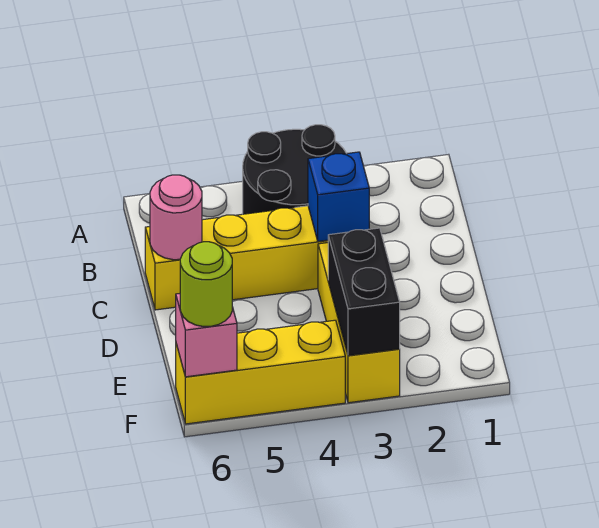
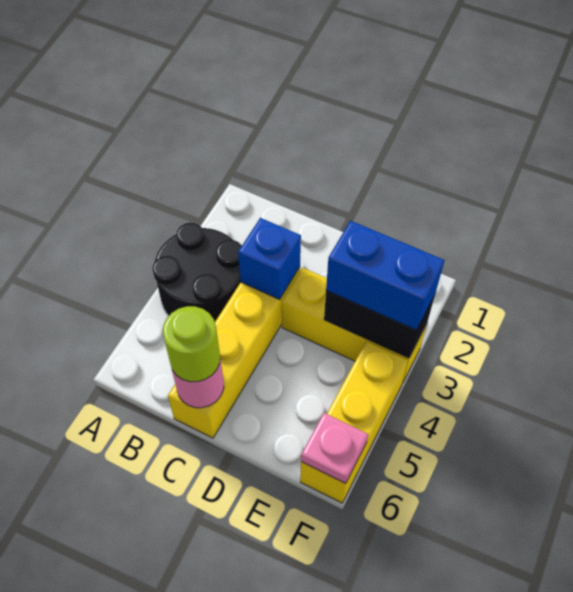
none -> blue brick E3:F3 level 3
pink brick F6 level 2 -> pink plate F6 level 2
lime round brick F6 level 3 -> lime round brick C6 level 3

